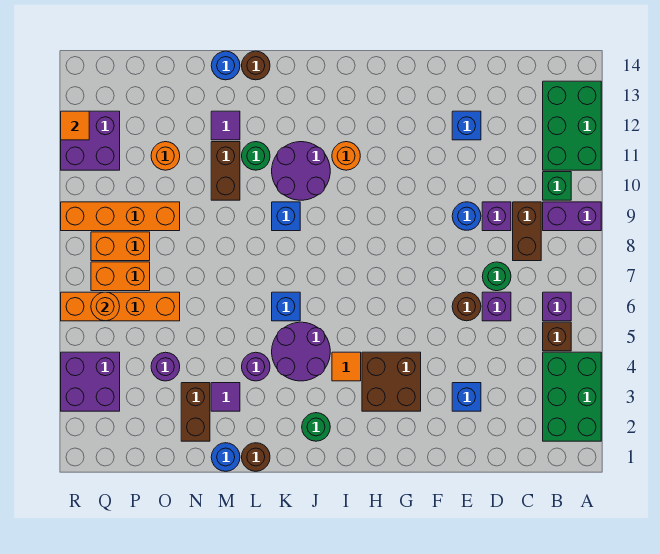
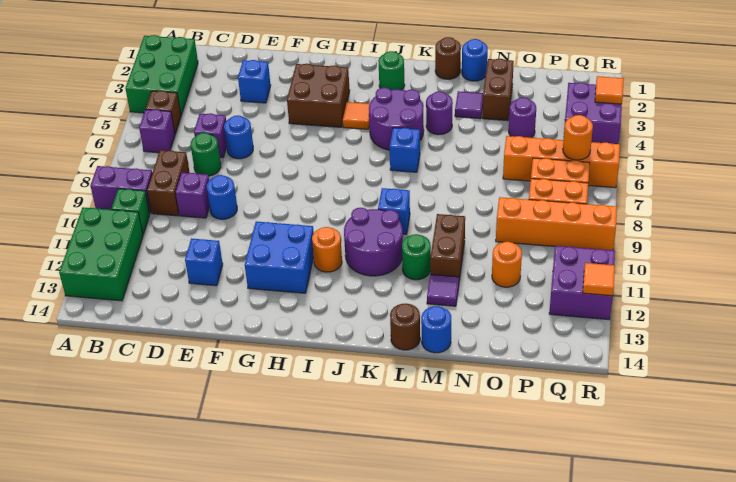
brown round brick E6 level 1 -> blue round brick E6 level 1
none -> blue brick G11:H12 level 1
none -> orange tile R3 level 2

